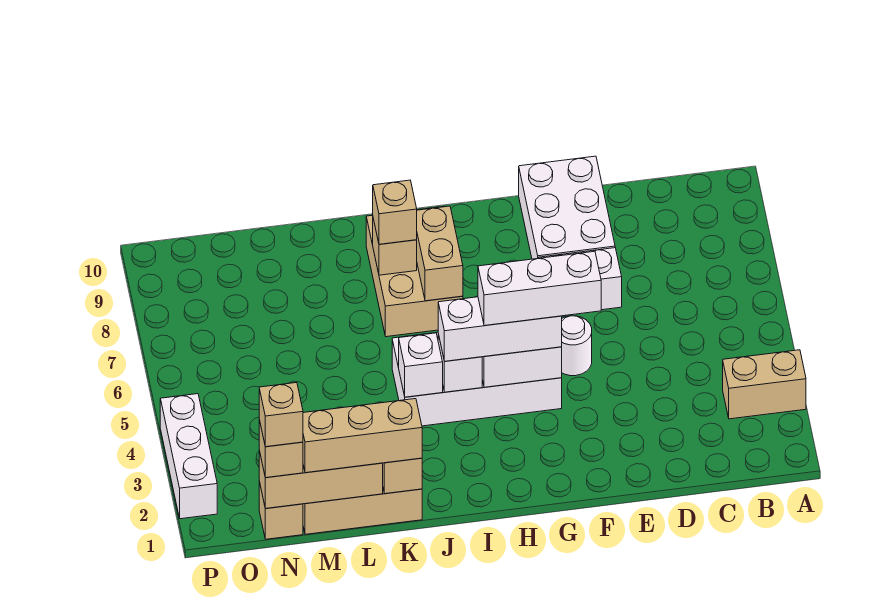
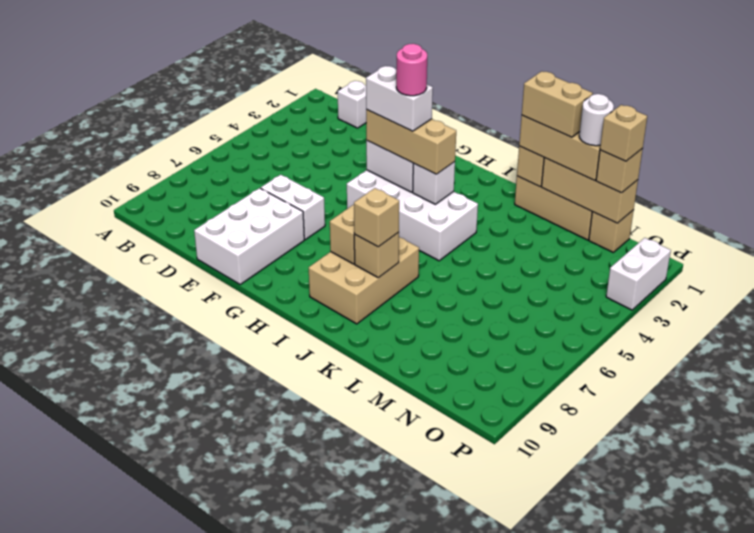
tan brick A3:B3 level 1 -> tan brick K1:L1 level 4
white brick F4:H4 level 4 -> white brick G4:H4 level 4
white round brick F5 level 1 -> white round brick M1 level 4
white brick G4:I4 level 3 -> tan brick G4:I4 level 3
none -> pink round brick H4 level 5
white brick J4 level 2 -> white brick C1 level 1
white brick P2:P4 level 1 -> white brick P2:P3 level 1

